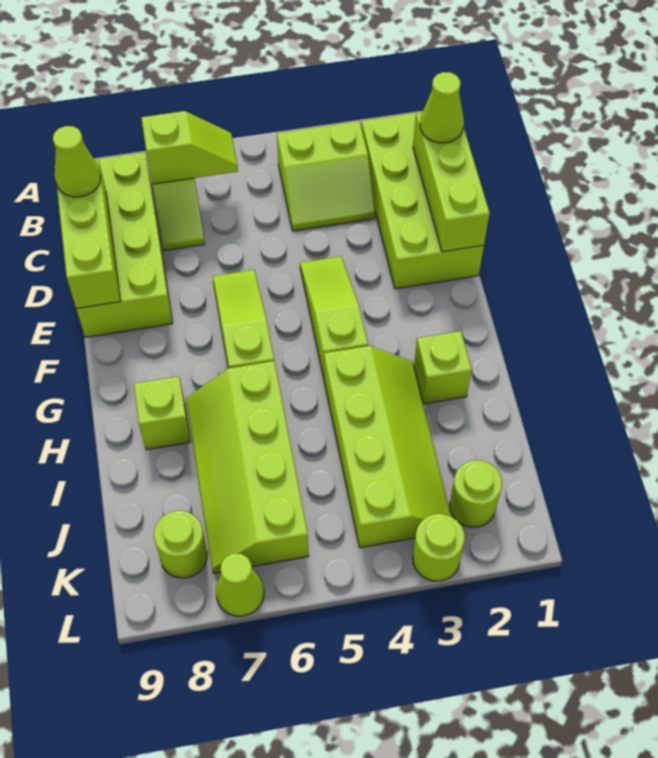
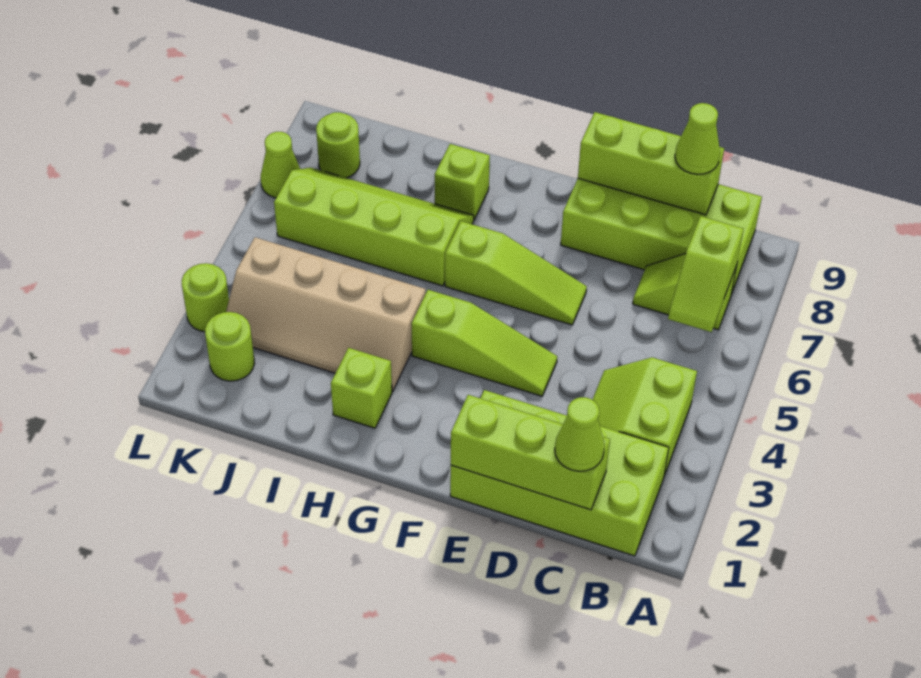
lime slope H3:K4 level 1 top 4 -> tan slope H3:K4 level 1 top 4

